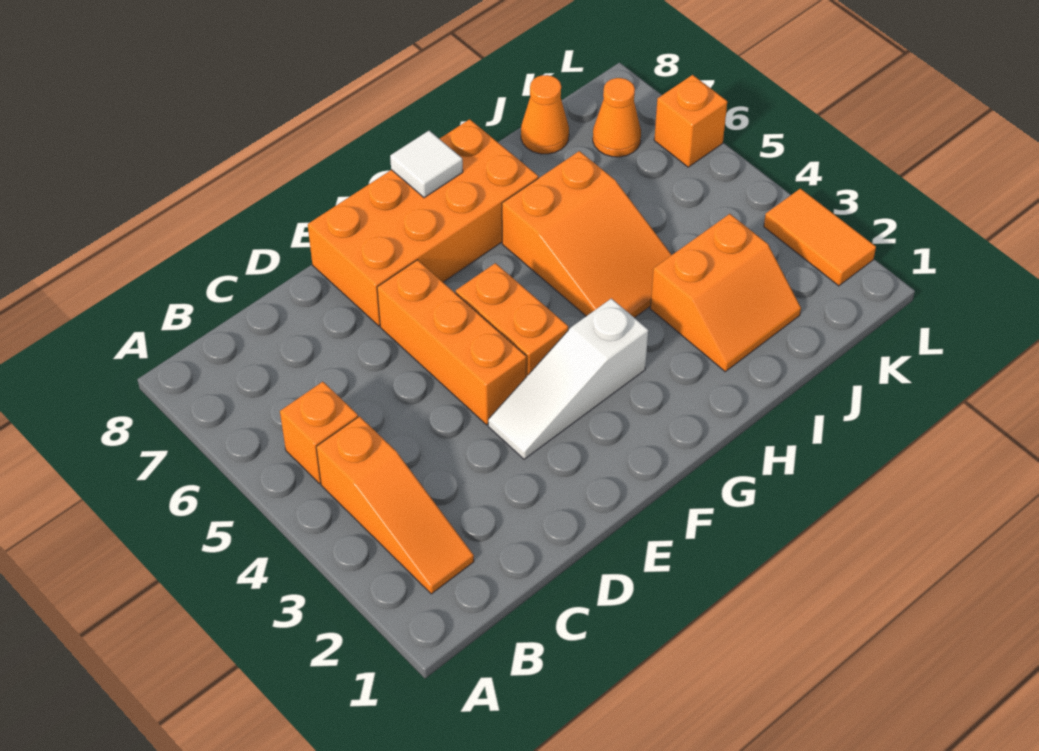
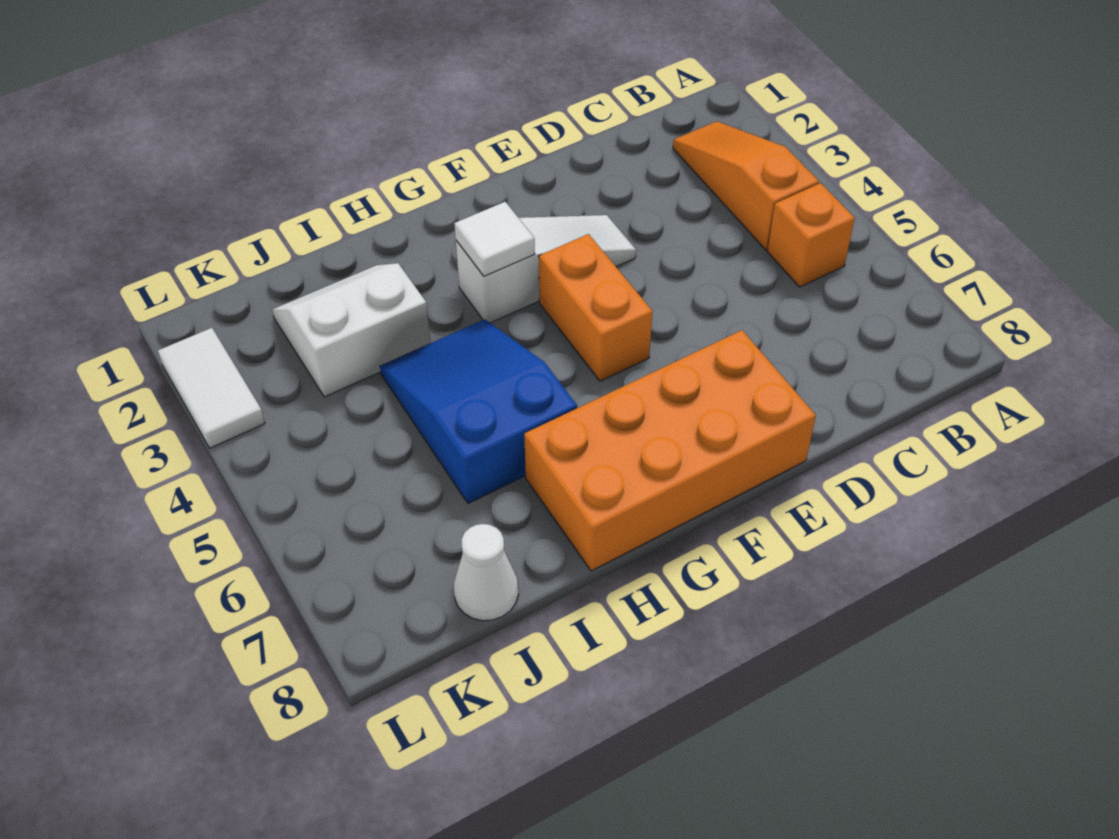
orange brick E4:E6 level 1 -> none
white tile G8 level 2 -> white tile G3 level 2
orange slope H4:I6 level 1 top 6 -> blue slope H4:I6 level 1 top 6
orange slope I2:J3 level 1 top 3 -> white slope I2:J3 level 1 top 3
orange cone J8 level 1 -> white cone J8 level 1
orange cone K7 level 1 -> none
orange tile L2:L3 level 1 -> white tile L2:L3 level 1
orange brick L6 level 1 -> none

